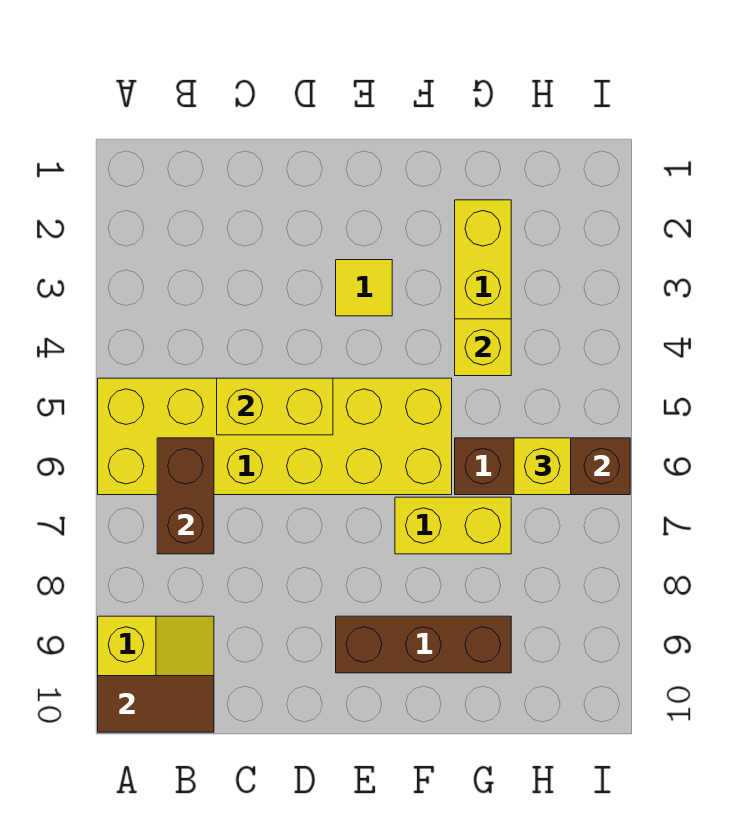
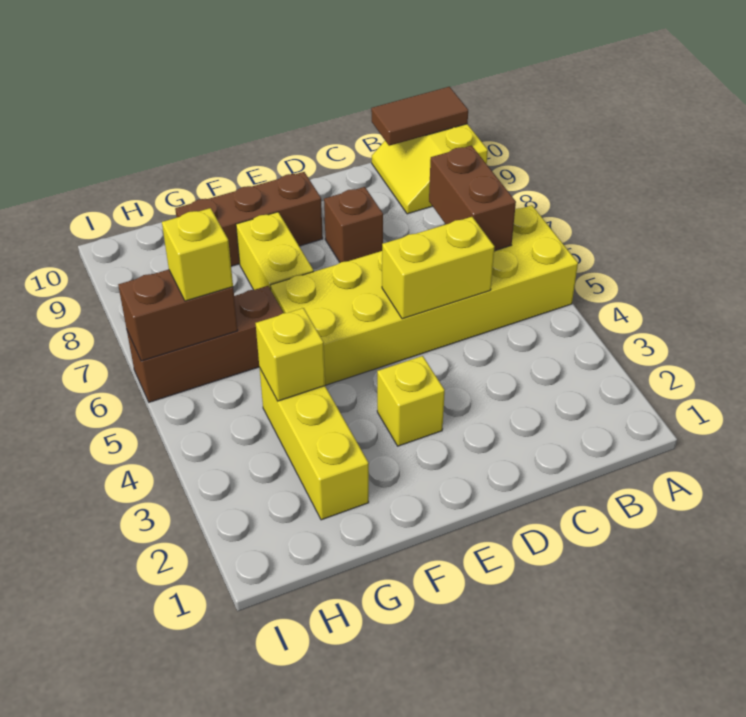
none -> brown brick D8 level 1
yellow tile E3 level 1 -> yellow brick E3 level 1
yellow brick F7:G7 level 1 -> yellow brick F7:F8 level 1

